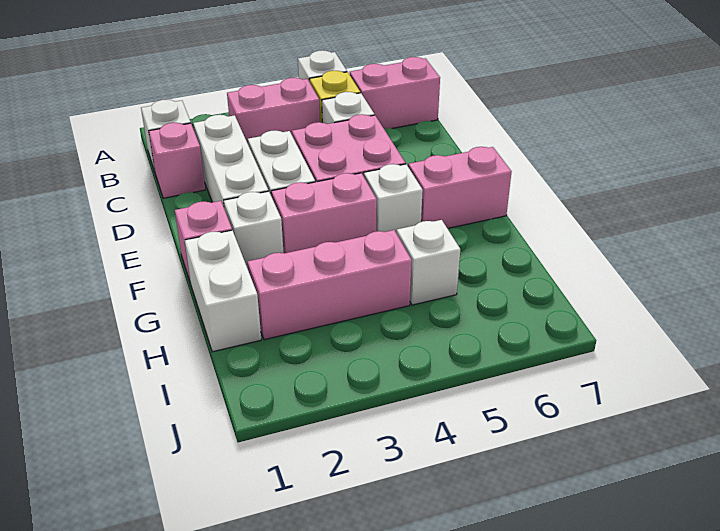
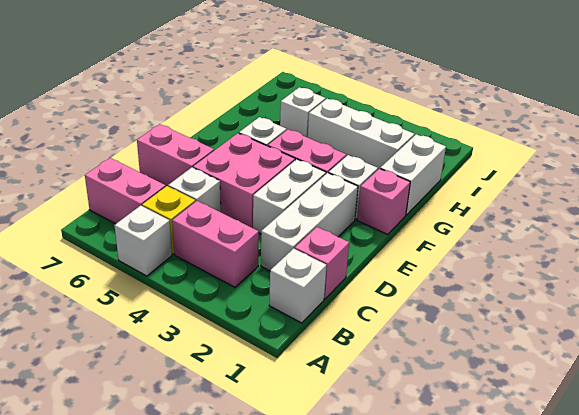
pink brick F6:F7 level 1 -> pink brick D6:D7 level 1
pink brick H2:H4 level 1 -> white brick H2:H4 level 1

